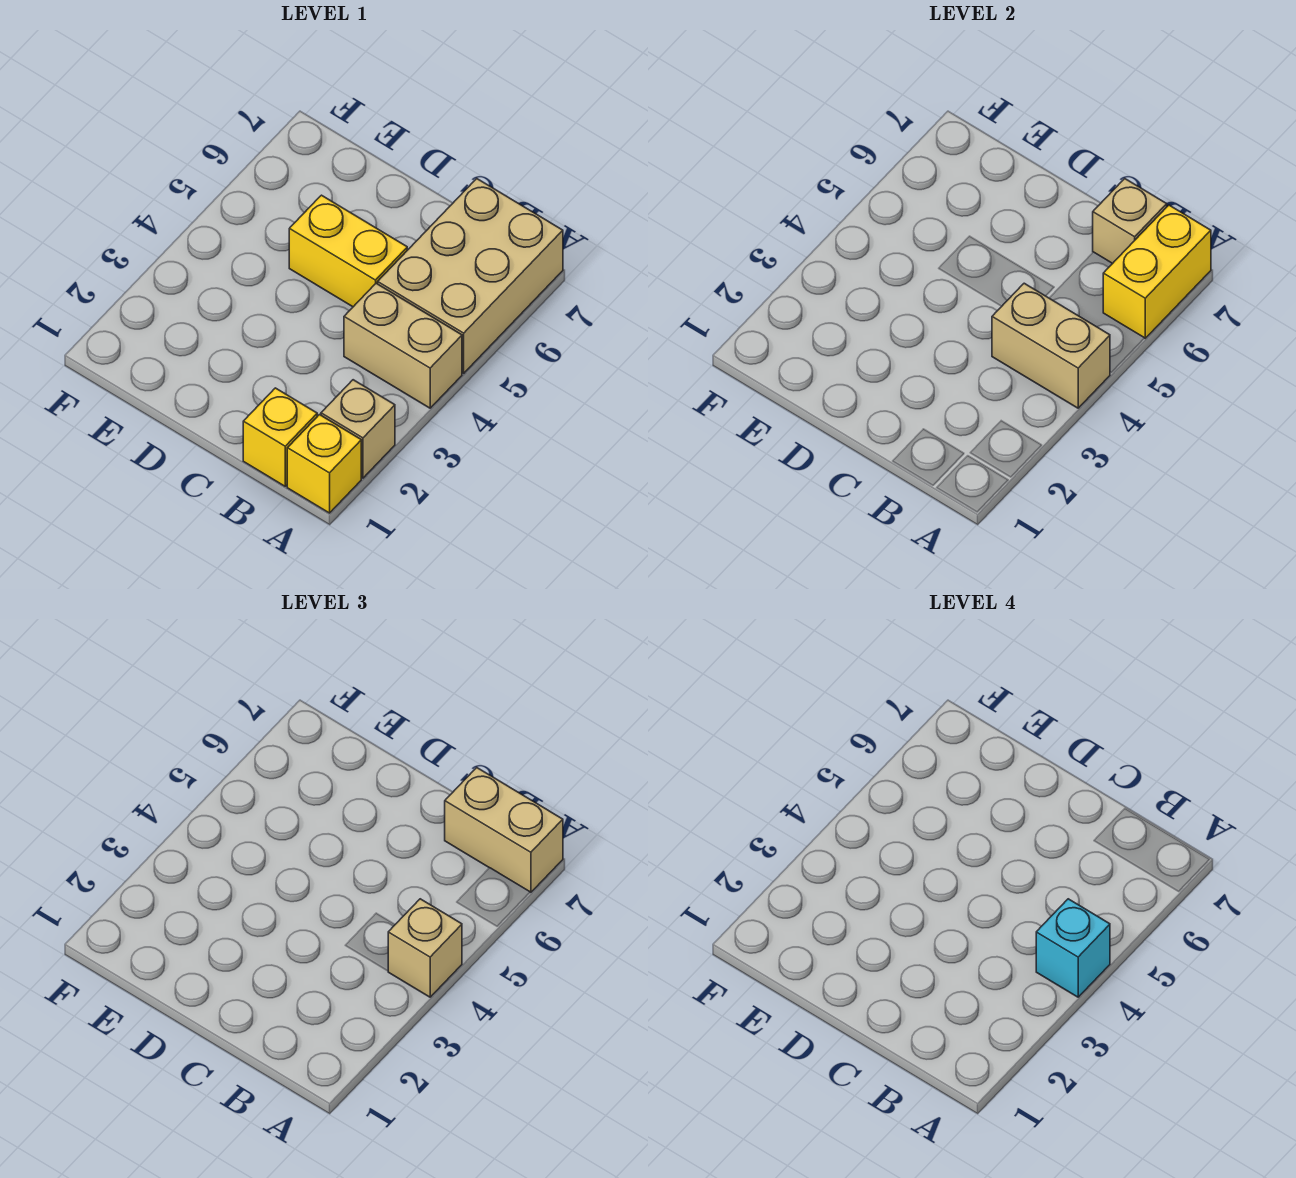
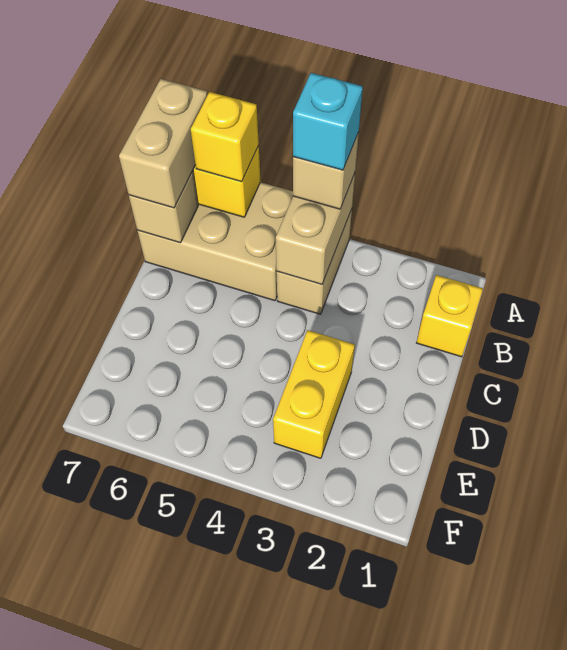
yellow brick A1 level 1 -> yellow brick A6 level 3
tan brick A2 level 1 -> none
yellow brick C5:D5 level 1 -> yellow brick D3:E3 level 1

